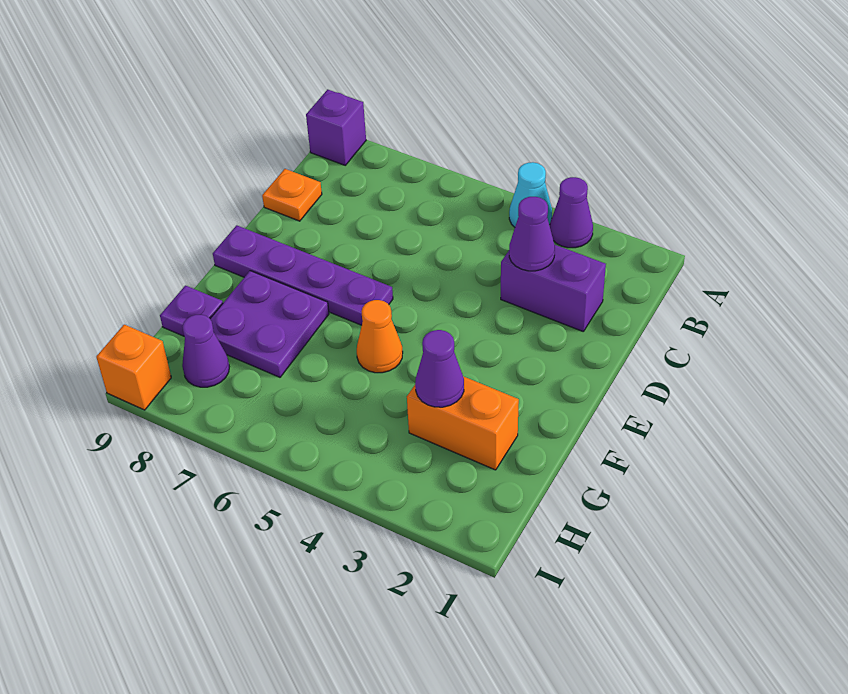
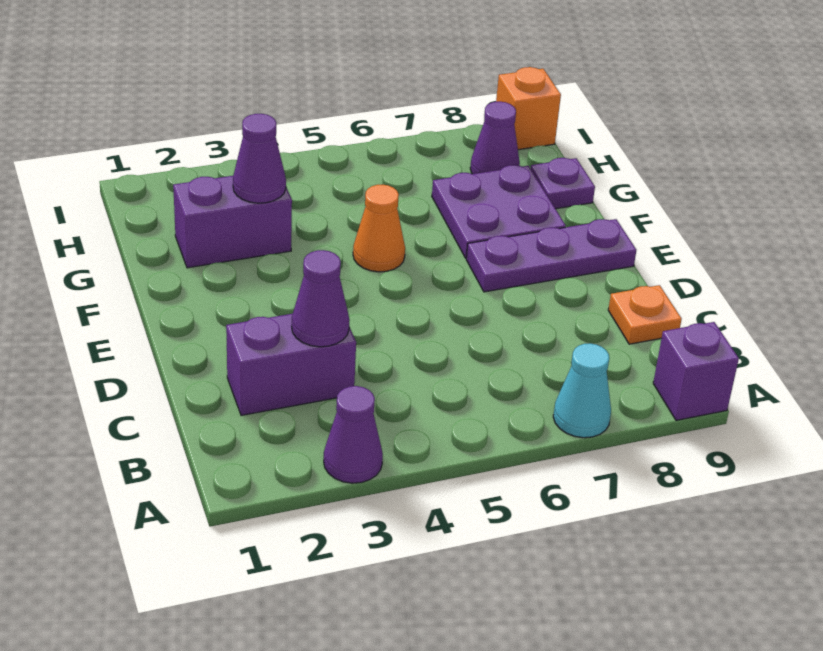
cyan cone A4 level 1 -> cyan cone A7 level 1
purple plate E6:E9 level 1 -> purple plate E7:E9 level 1
orange brick G2:G3 level 1 -> purple brick G2:G3 level 1

